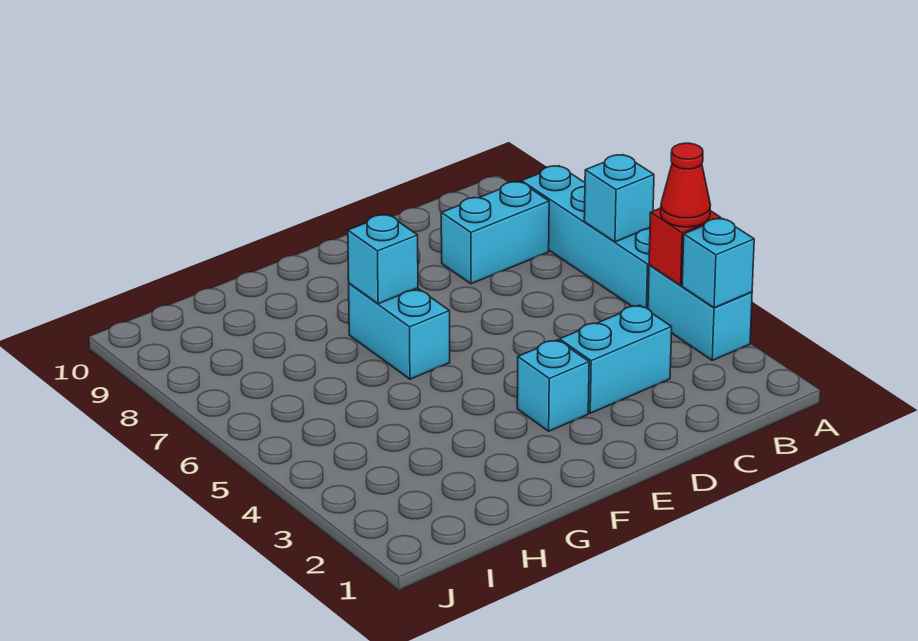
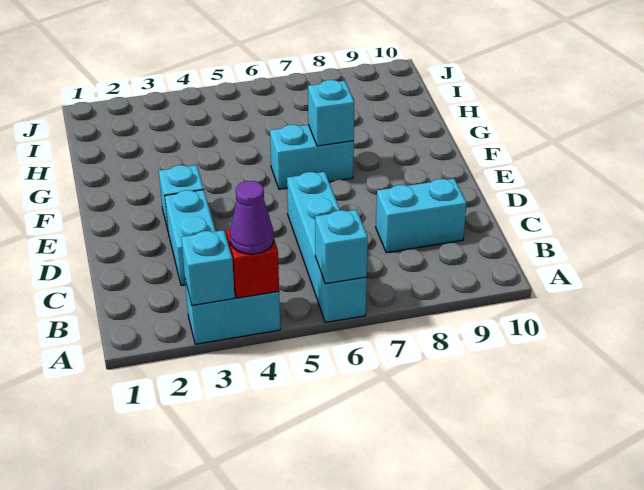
red cone A4 level 3 -> purple cone A4 level 3
cyan brick A5:A8 level 1 -> cyan brick A6:D6 level 1
cyan brick B8:C8 level 1 -> cyan brick C8:C9 level 1

